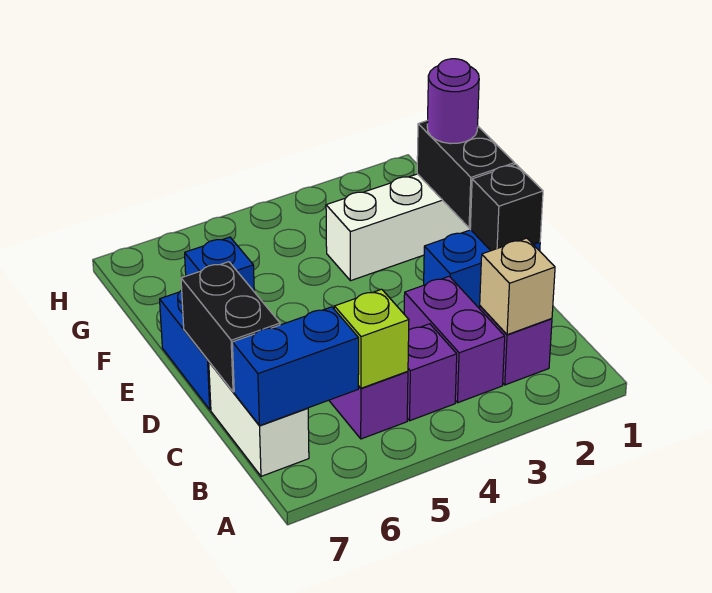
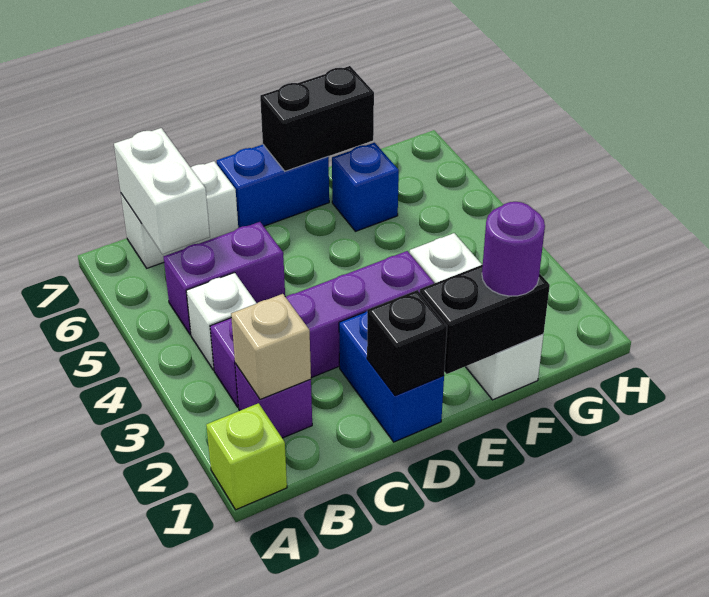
purple brick B3:C3 level 1 -> purple brick B3:E3 level 1
purple brick B4 level 1 -> white brick B4 level 1
lime brick B5 level 2 -> lime brick A1 level 1
blue brick B6:B7 level 2 -> white brick B6:B7 level 2
black brick C7:D7 level 2 -> black brick E7:F7 level 2

